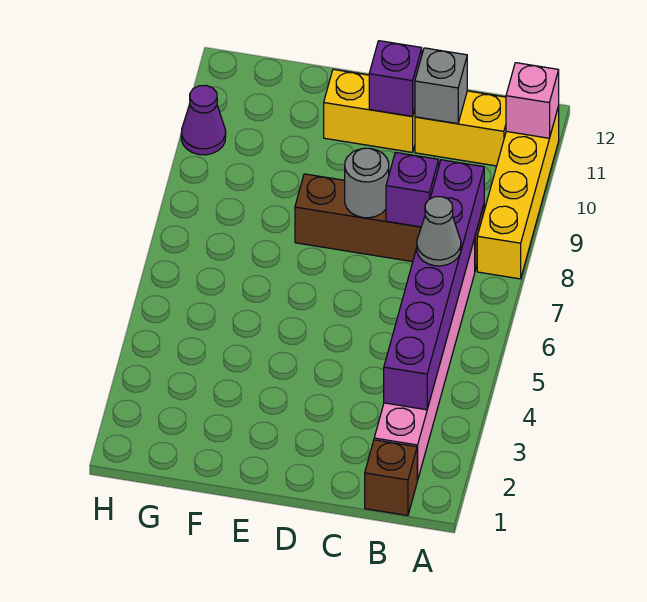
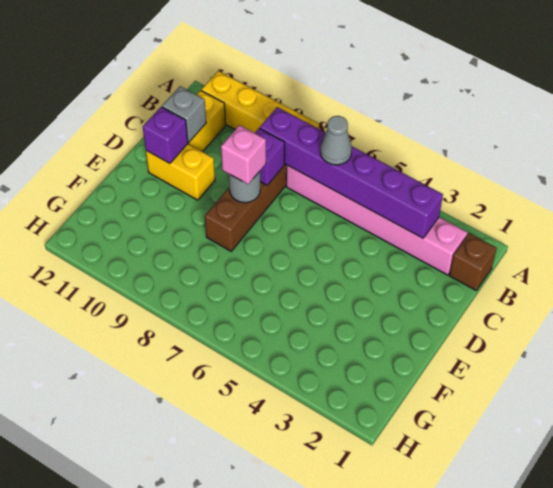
pink brick A11 level 2 -> pink brick D8 level 3
yellow brick D11:E11 level 1 -> yellow brick D10:D11 level 1
purple cone H10 level 1 -> none

